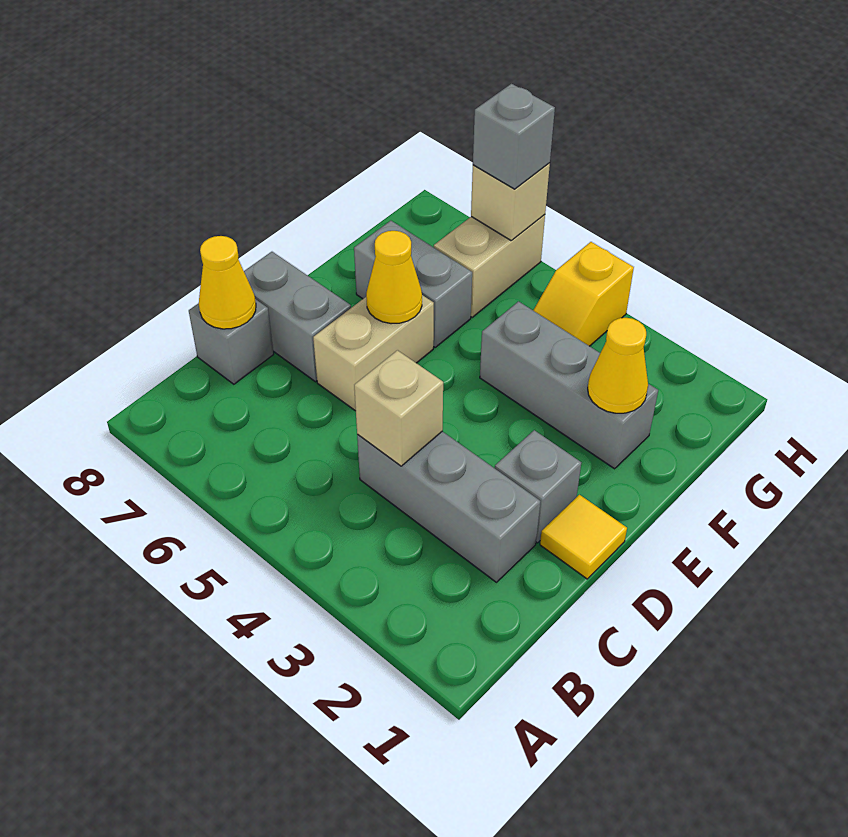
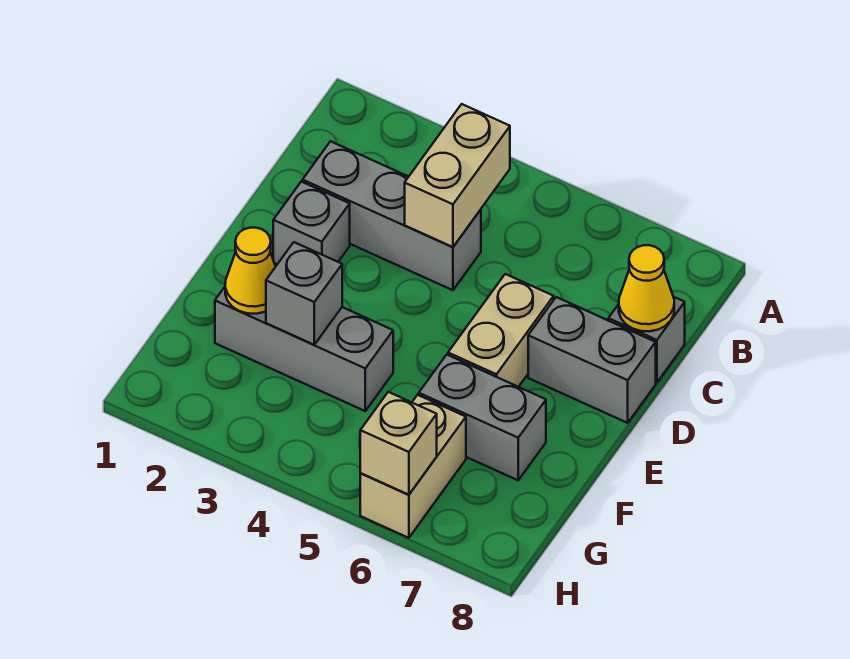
tan brick C4 level 2 -> tan brick B4:C4 level 2
yellow tile D1 level 1 -> none
yellow cone E6 level 2 -> none
yellow slope G4:H4 level 1 top H -> none
grey brick H6 level 3 -> grey brick F3 level 2

